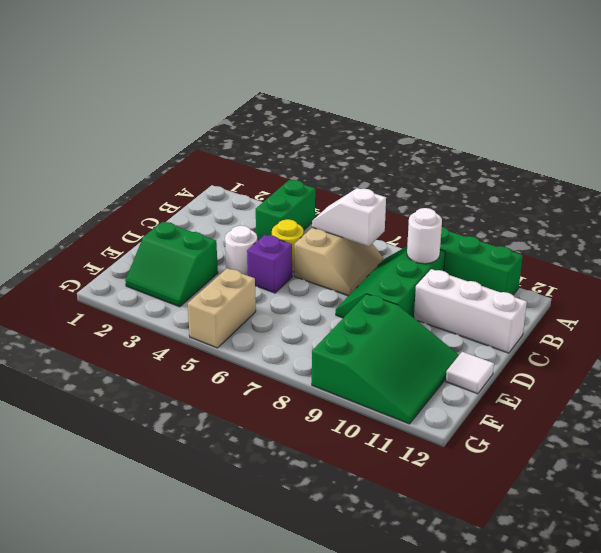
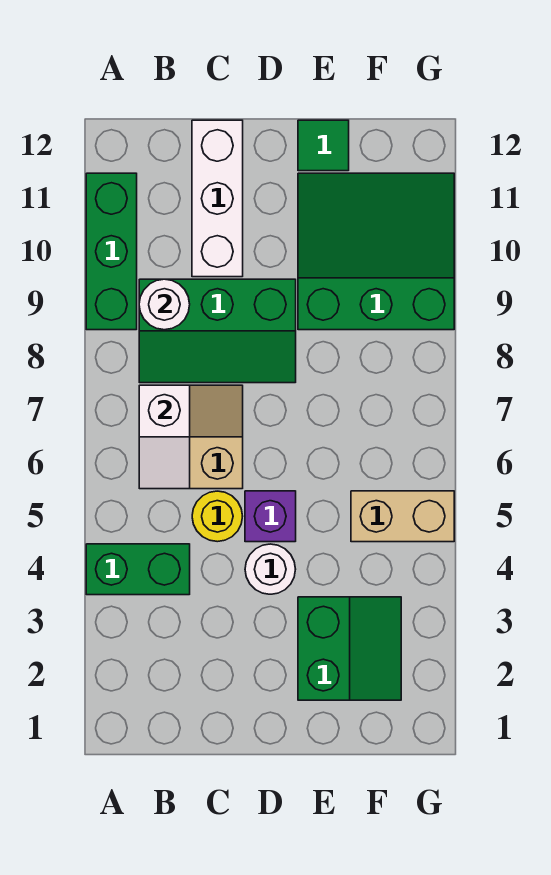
white tile E12 level 1 -> green tile E12 level 1

